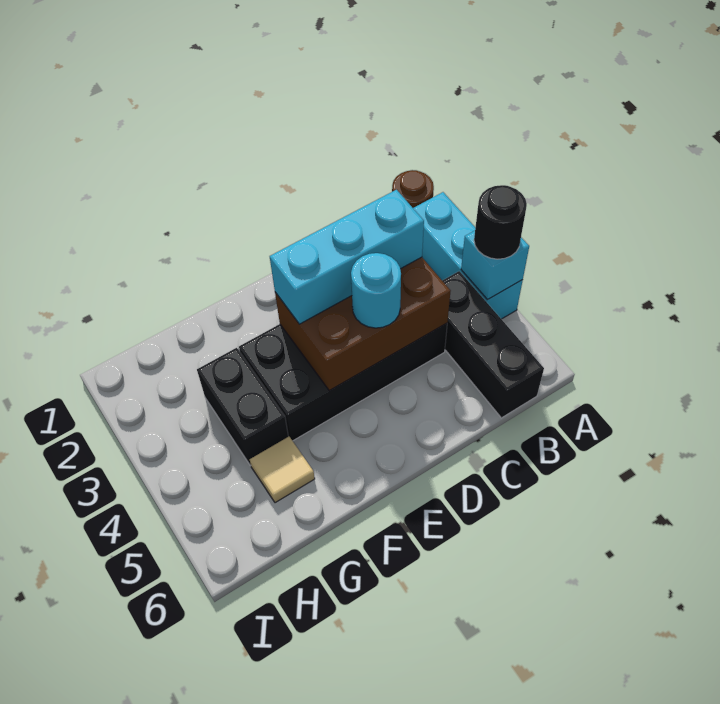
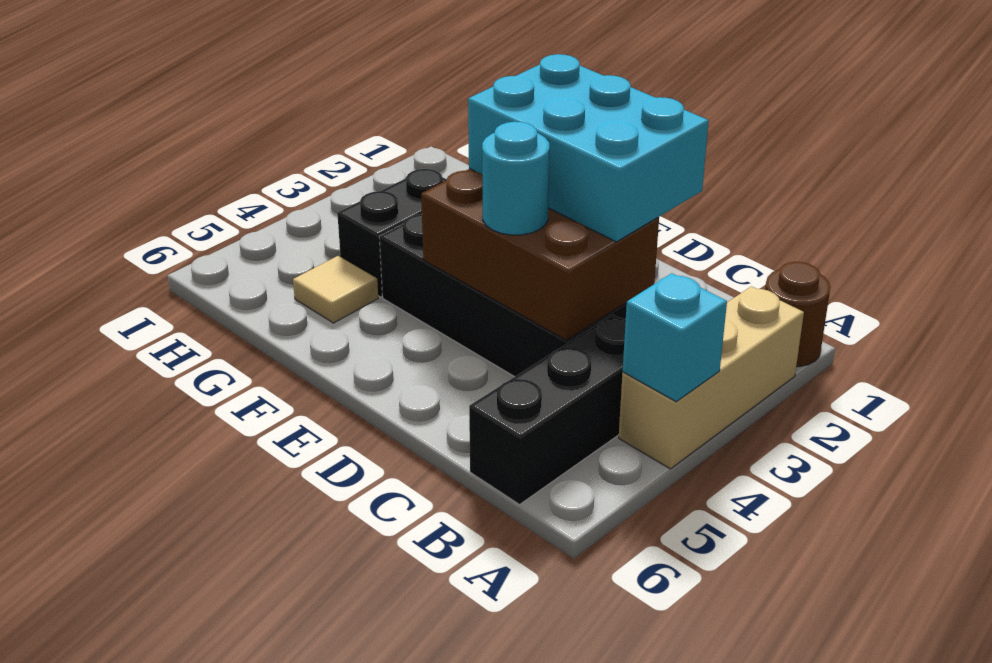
cyan brick A2:A4 level 1 -> tan brick A2:A4 level 1
black round brick A4 level 3 -> none
cyan brick C3:E3 level 3 -> cyan brick C2:E3 level 3

